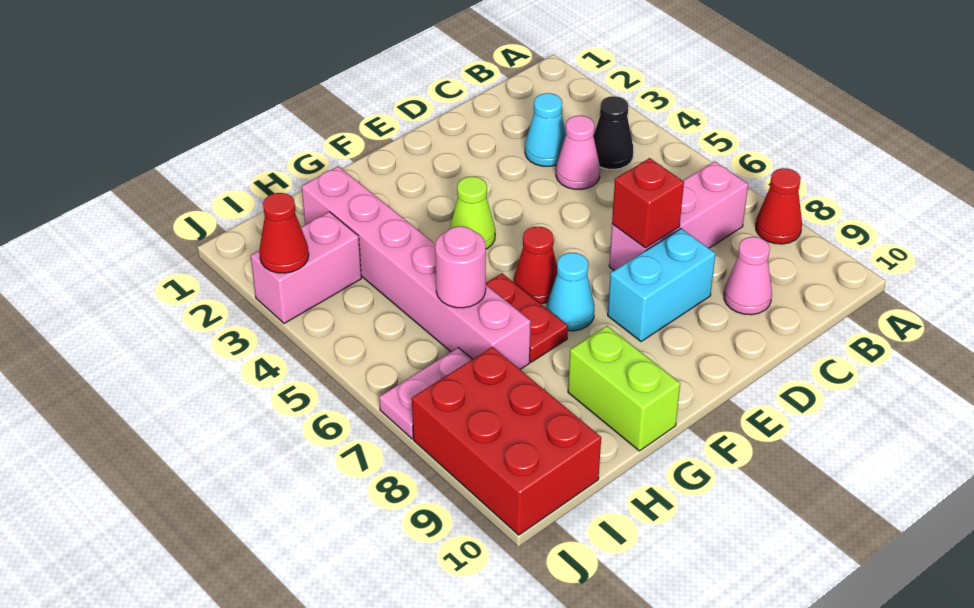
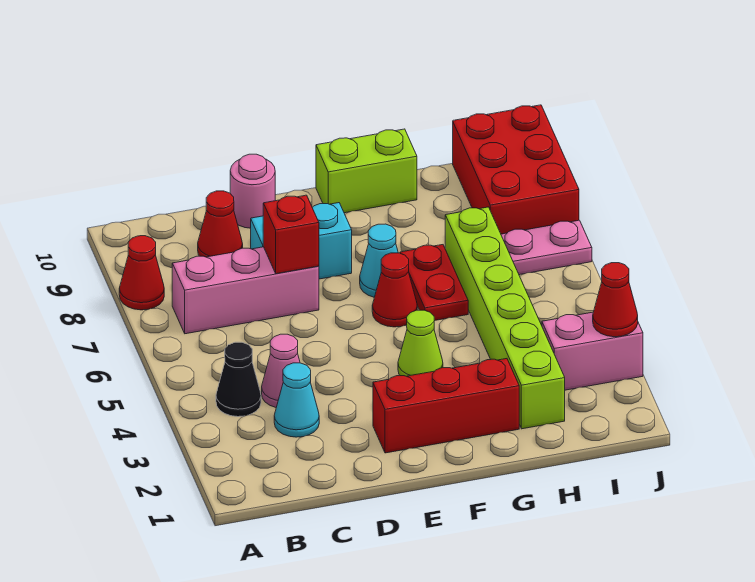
pink cone C9 level 1 -> red cone C9 level 1
none -> red brick E2:G2 level 1
lime brick G9:G10 level 1 -> lime brick F10:G10 level 1
pink brick H2:H7 level 1 -> lime brick H2:H7 level 1
pink round brick H6 level 2 -> pink round brick D10 level 1

